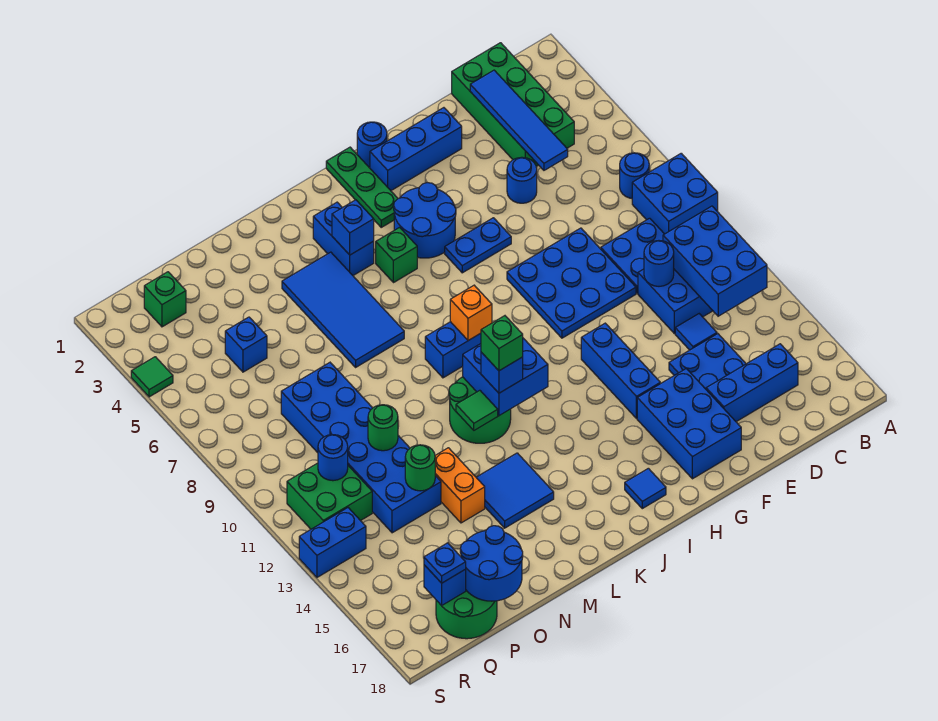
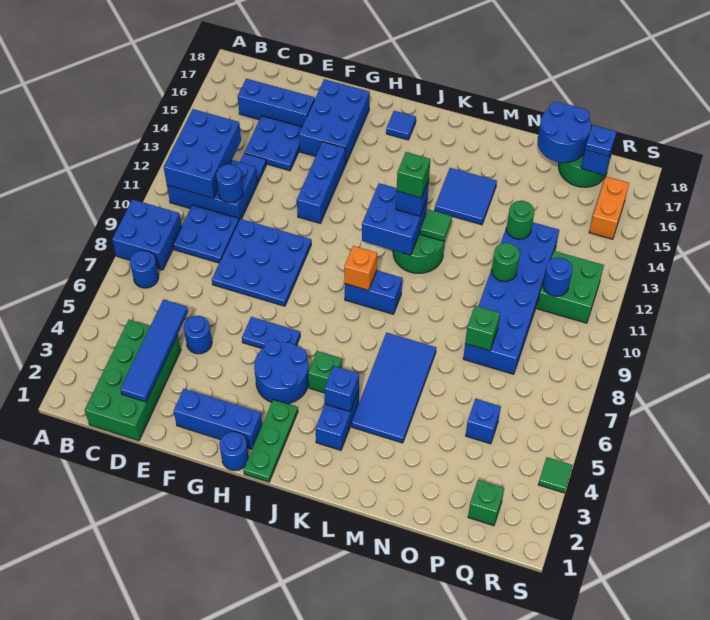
orange brick N13:N14 level 1 -> orange brick R15:R16 level 1
none -> green brick O8 level 2
blue brick R13:S13 level 1 -> none

